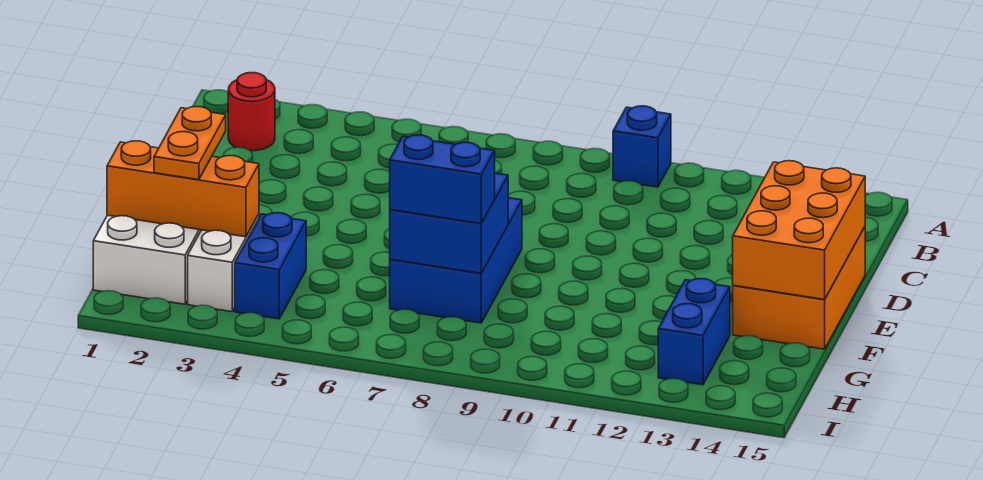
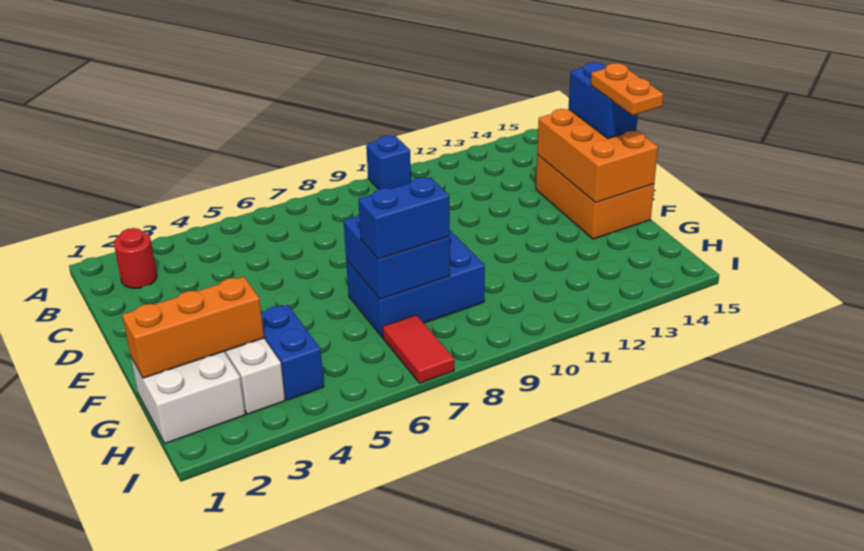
blue brick E7:G8 level 1 -> blue brick F7:G9 level 1
orange plate F2:G2 level 3 -> orange plate E15:F15 level 4
blue brick G13:H13 level 1 -> blue brick D15:E15 level 3
none -> red tile H7:I7 level 1

